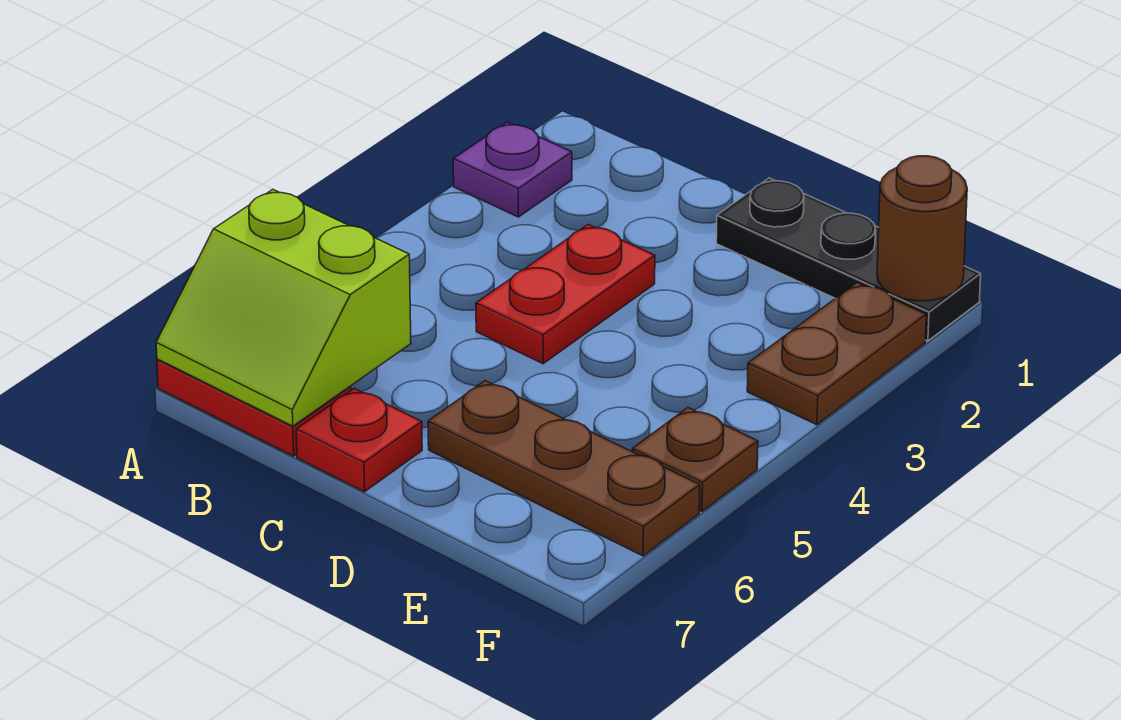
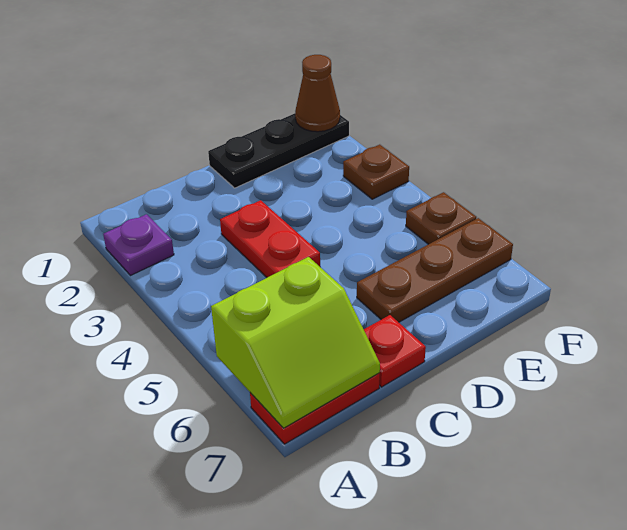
brown round brick F1 level 2 -> brown cone F1 level 2
brown plate F2:F3 level 1 -> brown plate F3 level 1

